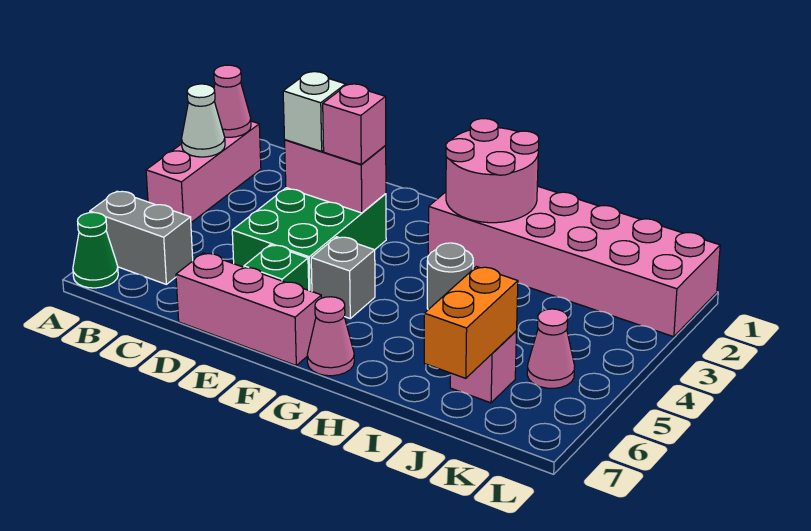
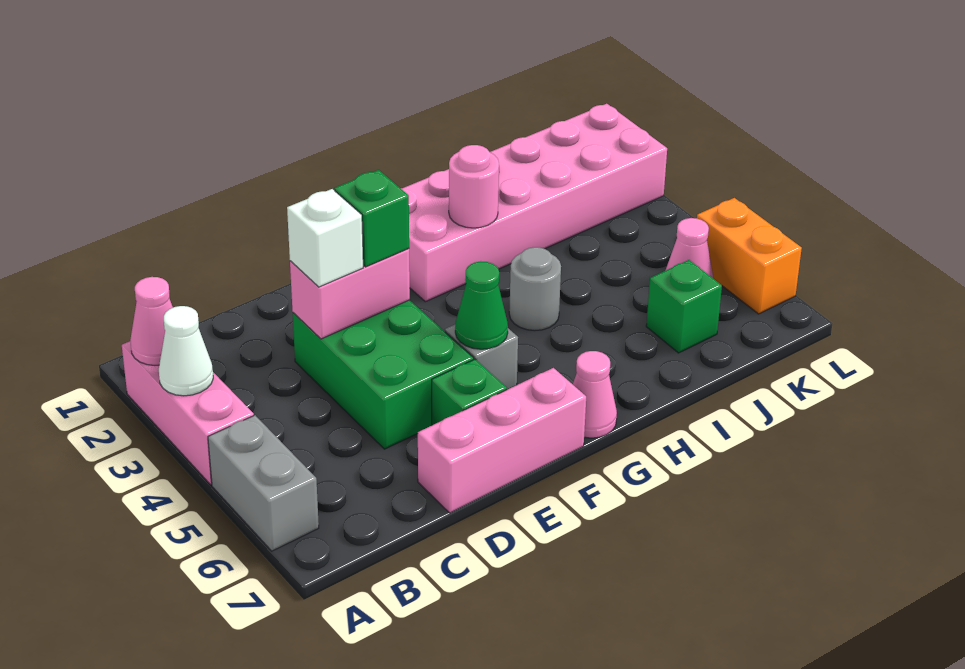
grey brick A6:B6 level 1 -> grey brick A5:A6 level 1
green cone A7 level 1 -> green cone F5 level 2
pink brick E3 level 3 -> green brick E3 level 3
pink round brick G1:H2 level 2 -> pink round brick H2 level 2
pink brick J6 level 1 -> green brick J6 level 1
orange brick J6:J7 level 2 -> orange brick L5:L6 level 1

